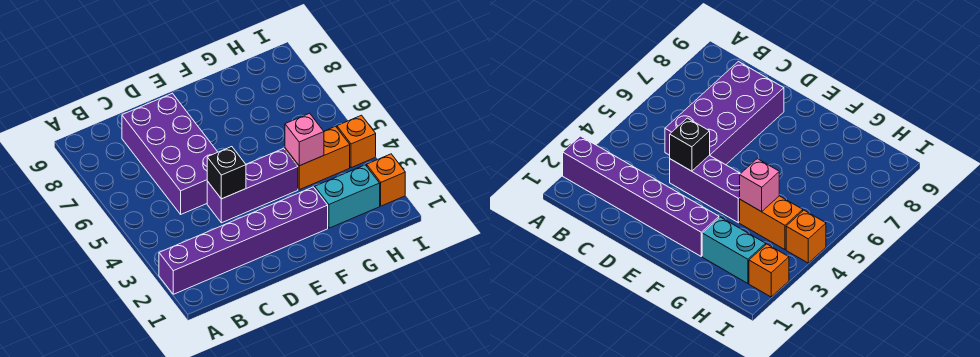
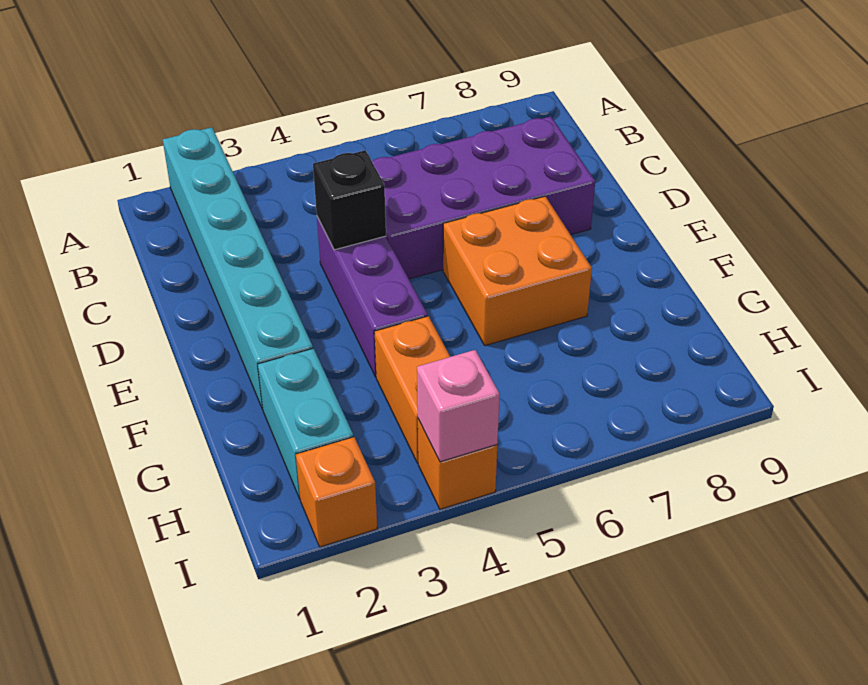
purple brick A2:F2 level 1 -> cyan brick A2:F2 level 1
none -> orange brick E6:F7 level 1
pink brick G4 level 2 -> pink brick I4 level 2

